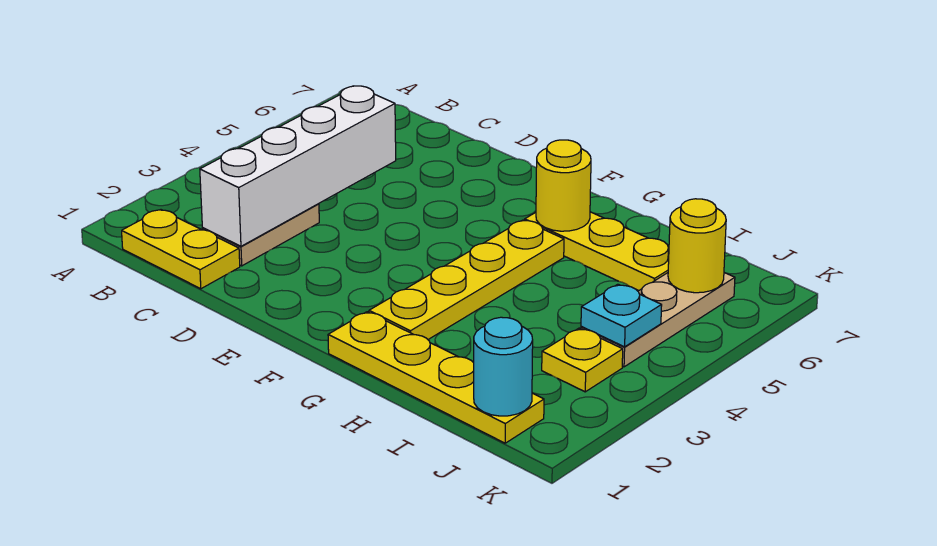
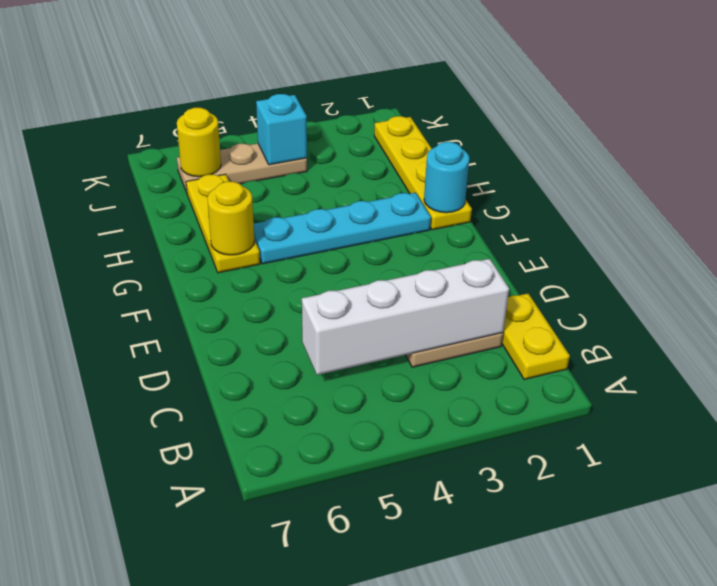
yellow plate G2:G5 level 1 -> cyan plate G2:G5 level 1
cyan round brick J1 level 2 -> cyan round brick G1 level 2
yellow plate J3 level 1 -> none
cyan plate J4 level 2 -> cyan brick J4 level 2

